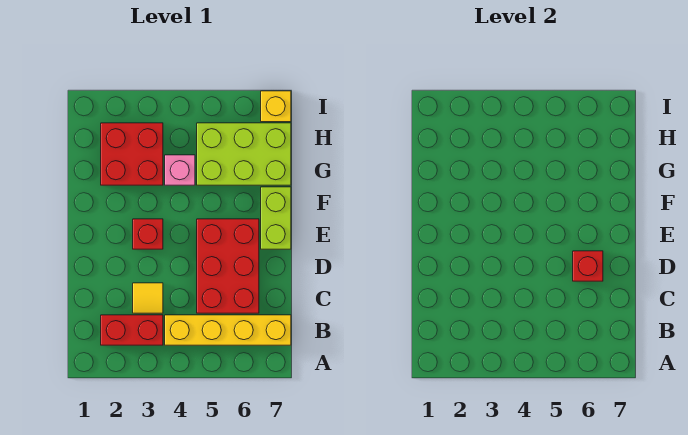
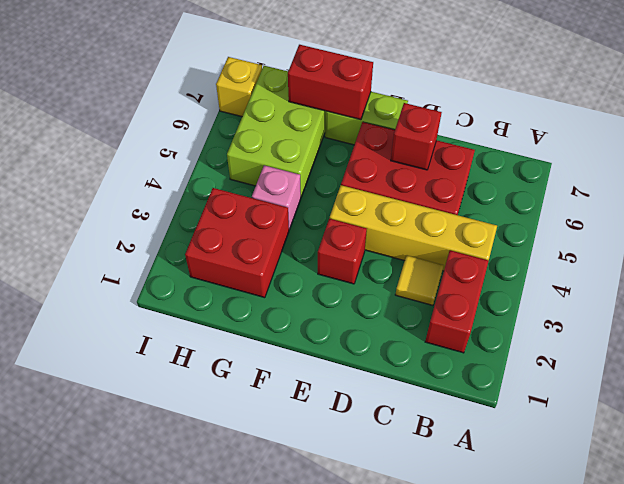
yellow brick B4:B7 level 1 -> yellow brick B4:E4 level 1
none -> red brick F7:G7 level 2

